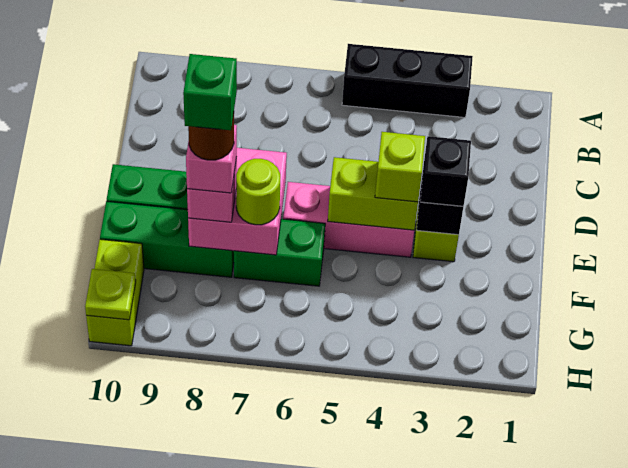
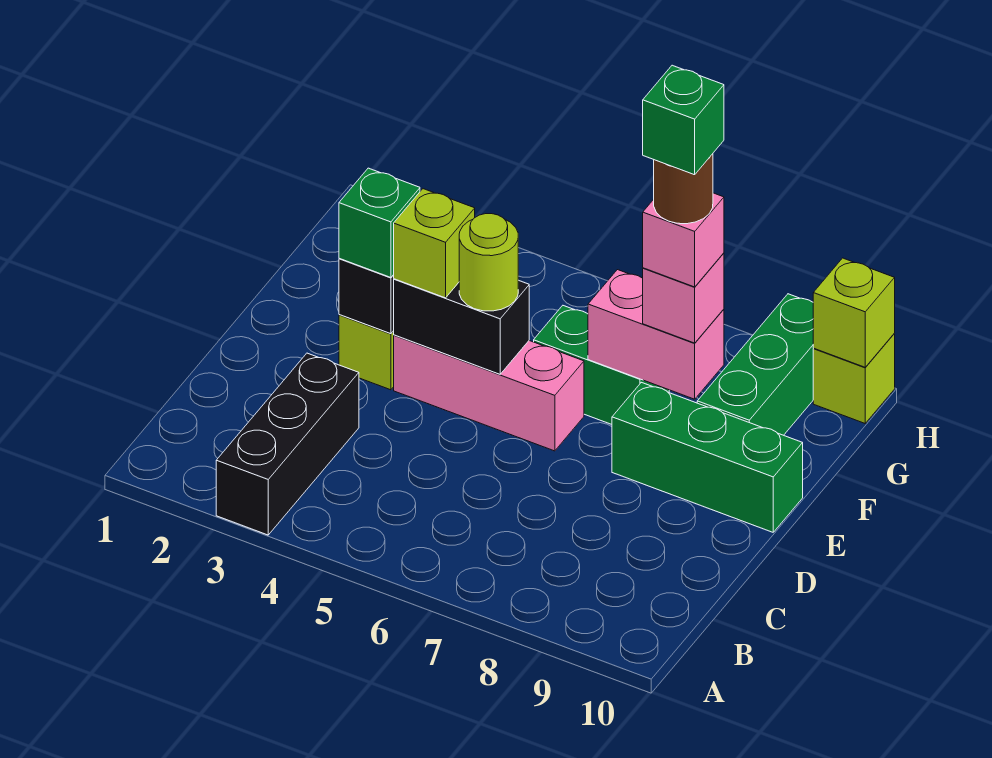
black brick A3:A5 level 1 -> black brick A3:C3 level 1
black brick E3 level 3 -> green brick E3 level 3
lime brick E4:E5 level 2 -> black brick E4:E5 level 2
pink brick E7:F8 level 2 -> pink brick F7:F8 level 2
lime round brick F7 level 3 -> lime round brick E5 level 3
green brick F8:F10 level 1 -> green brick F9:H9 level 1
lime brick G10:H10 level 1 -> lime brick H10 level 1
lime plate H10 level 2 -> lime brick H10 level 2

